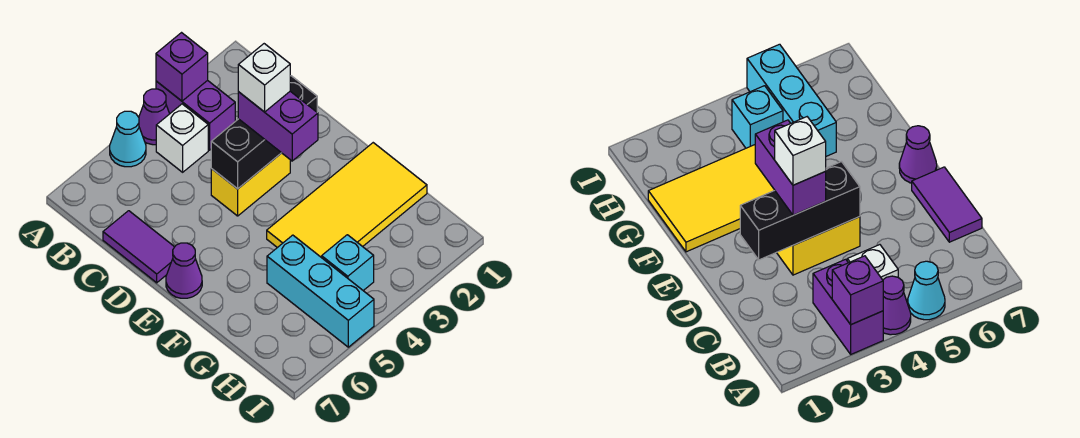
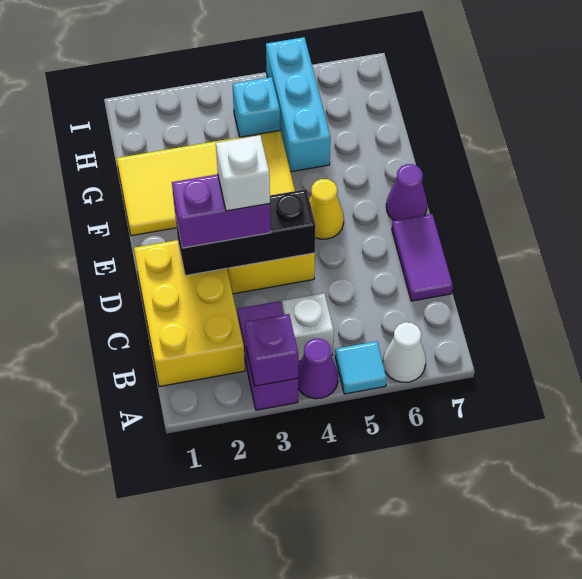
cyan cone A5 level 1 -> cyan tile A5 level 1
none -> white cone A6 level 1
none -> yellow brick B1:D2 level 1
purple brick D3:E3 level 3 -> purple brick D2:D3 level 3
none -> yellow cone E5 level 1

